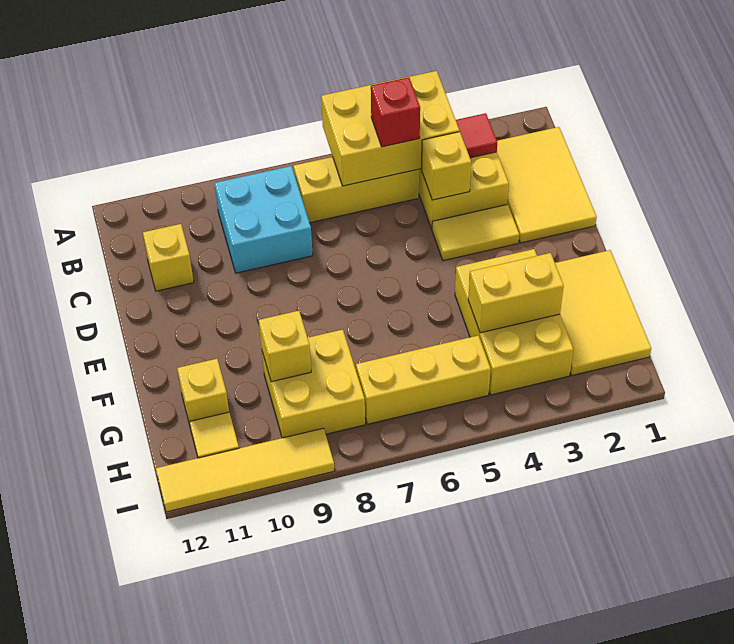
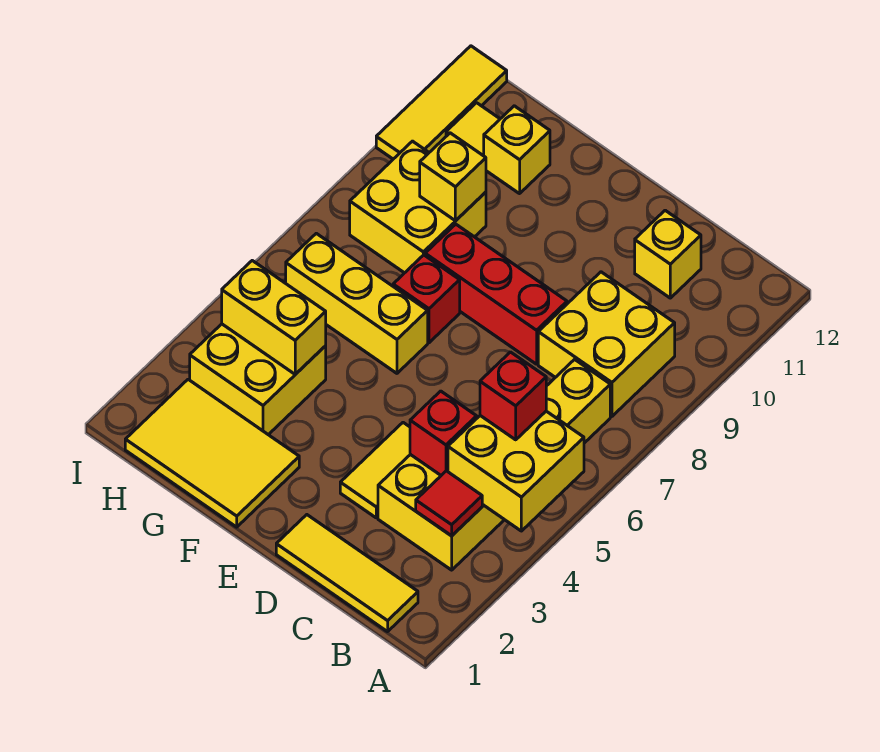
yellow brick A4:B6 level 2 -> yellow brick A4:B5 level 2
yellow tile B1:D2 level 1 -> yellow tile B1:D1 level 1
cyan brick B8:C9 level 1 -> yellow brick B8:C9 level 1
yellow brick C4 level 2 -> red brick C4 level 2
none -> red brick D8:F8 level 1
yellow brick F3:H4 level 1 -> yellow brick G3:H4 level 1
none -> red brick F7 level 1
yellow brick G3:G4 level 2 -> yellow brick G4:H4 level 2
yellow brick H5:H7 level 1 -> yellow brick F6:H6 level 1
yellow tile I9:I12 level 1 -> yellow tile I10:I12 level 1

